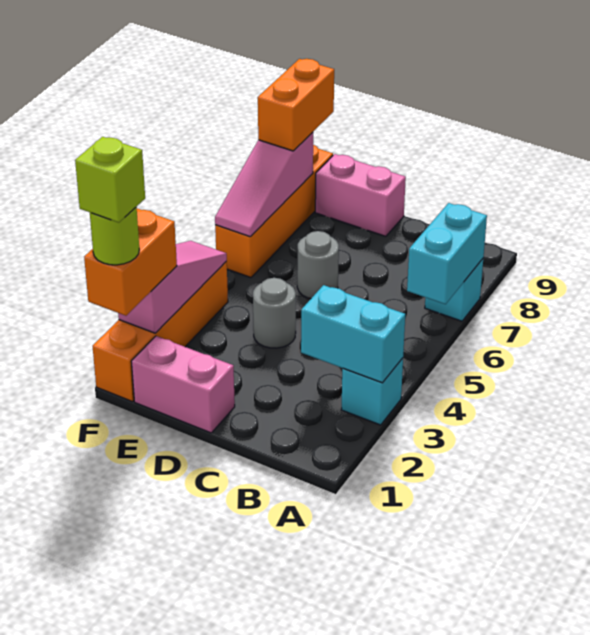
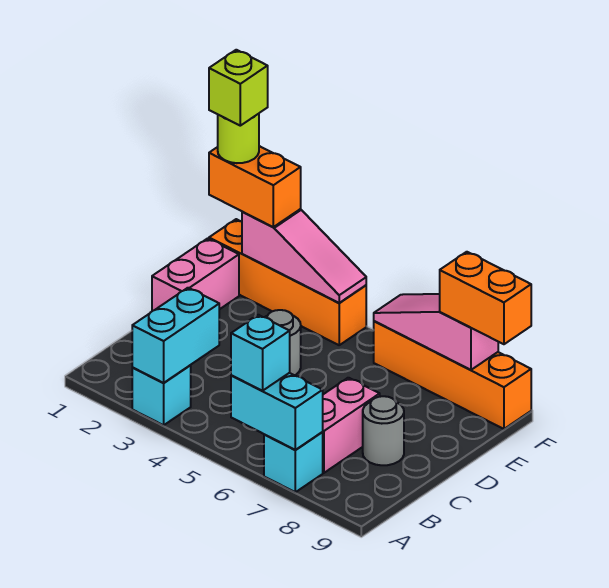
none -> cyan brick A6 level 3
grey round brick D6 level 1 -> grey round brick C8 level 1
pink brick D9:E9 level 1 -> pink brick B7:C7 level 1

